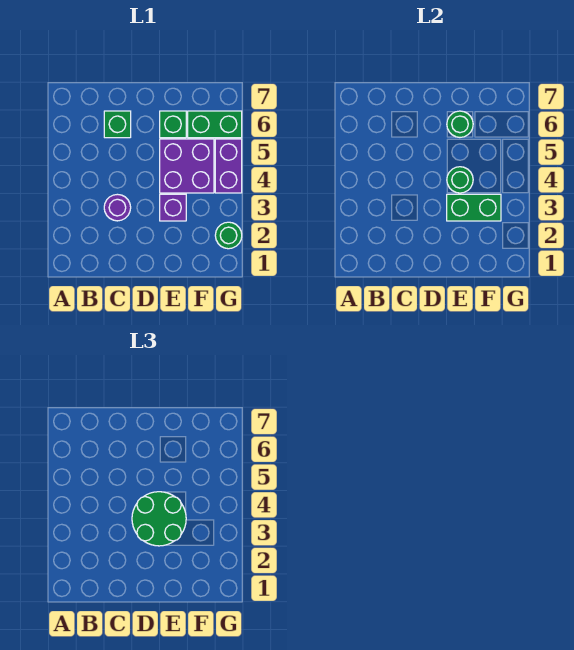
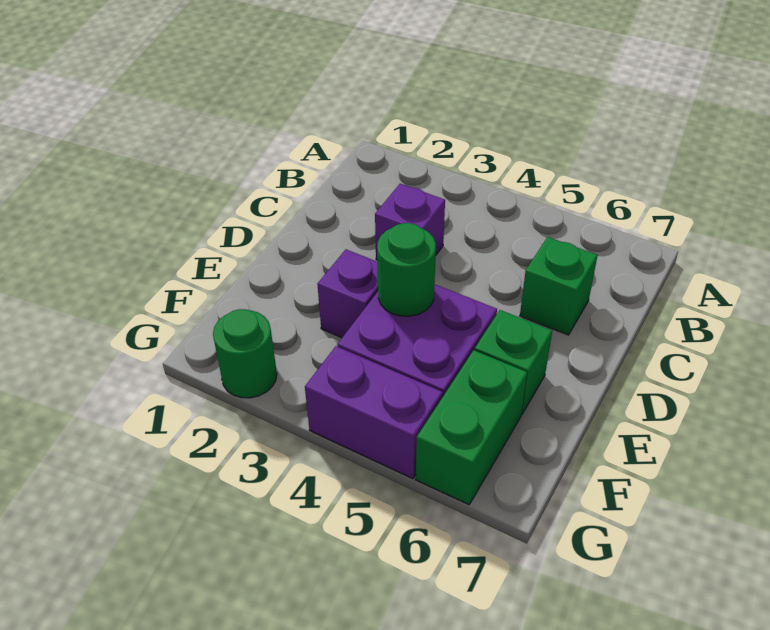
purple round brick C3 level 1 -> purple brick C3 level 1
green round brick D3:E4 level 3 -> none
green brick E3:F3 level 2 -> none
green round brick E6 level 2 -> none

